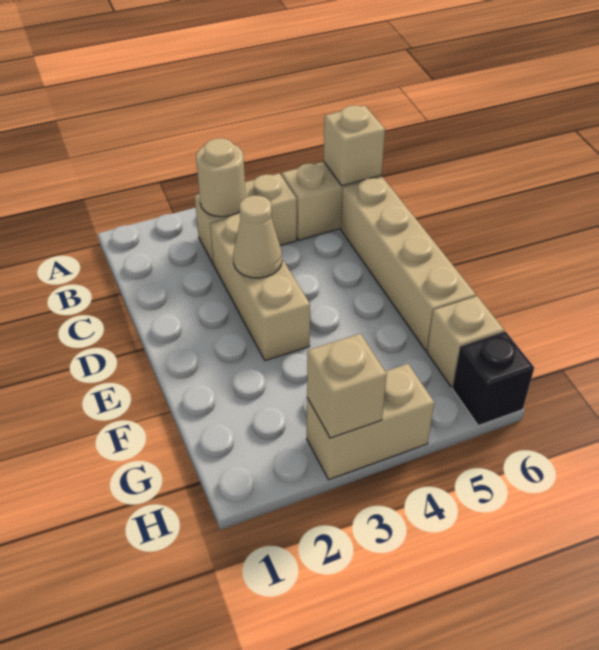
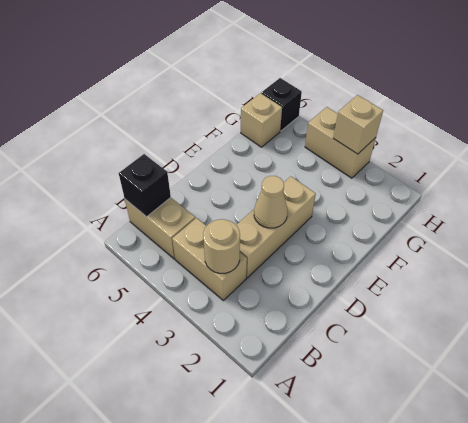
tan brick B6 level 2 -> black brick B6 level 2
tan brick C6:F6 level 1 -> none

